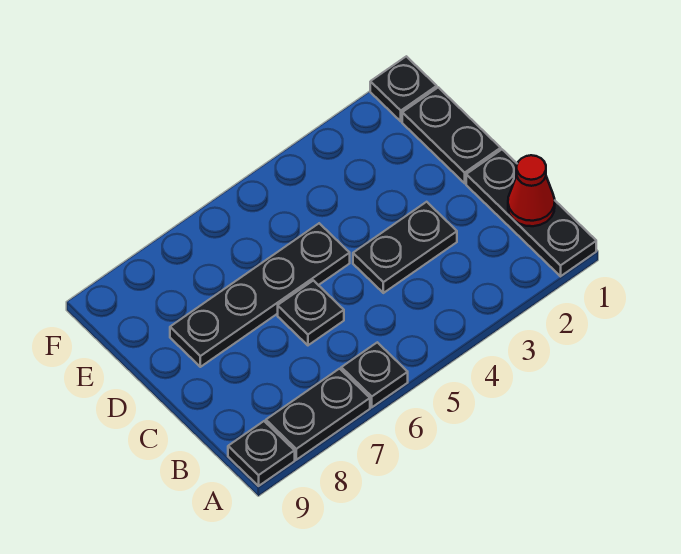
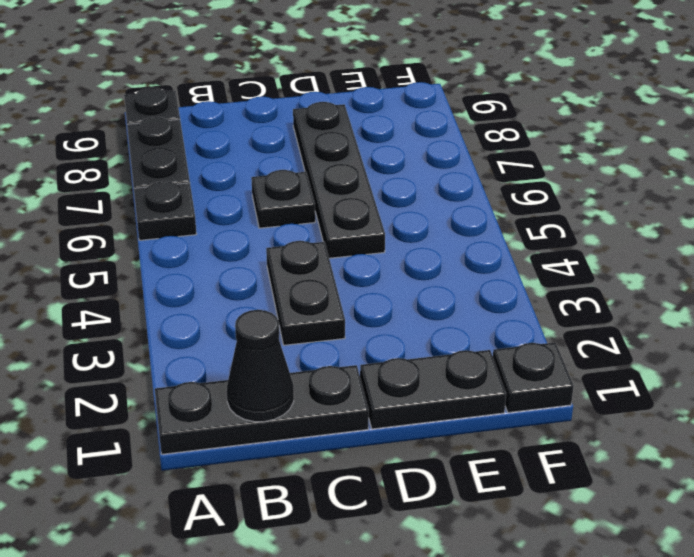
red cone B1 level 2 -> black cone B1 level 2

